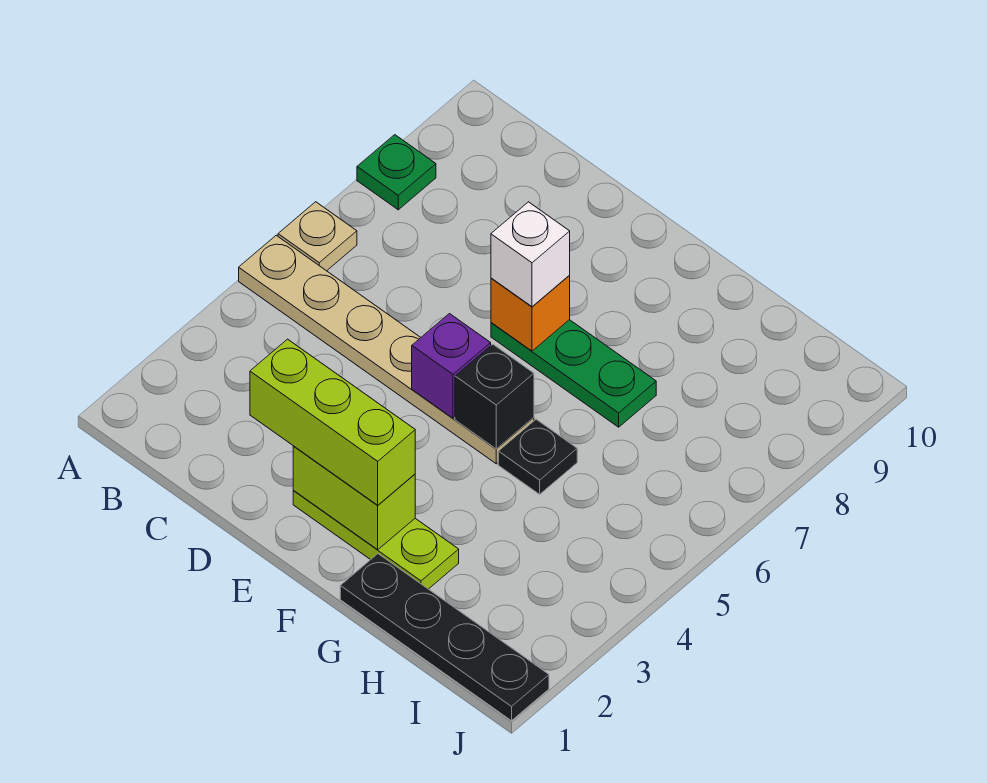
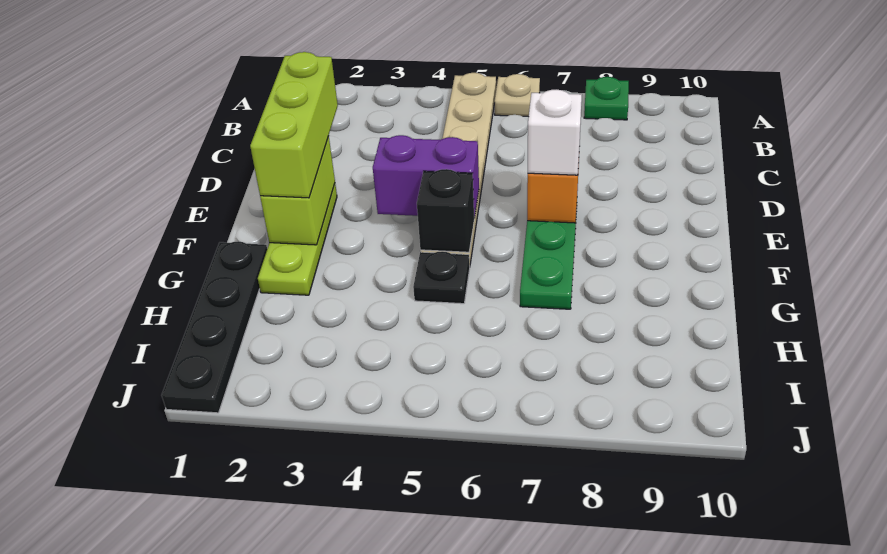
purple brick E5 level 2 -> purple brick E4:E5 level 2

